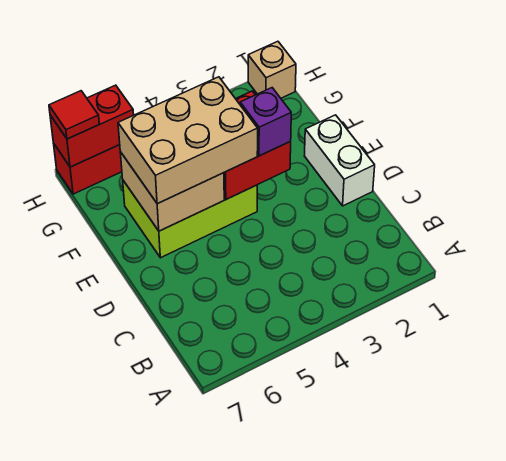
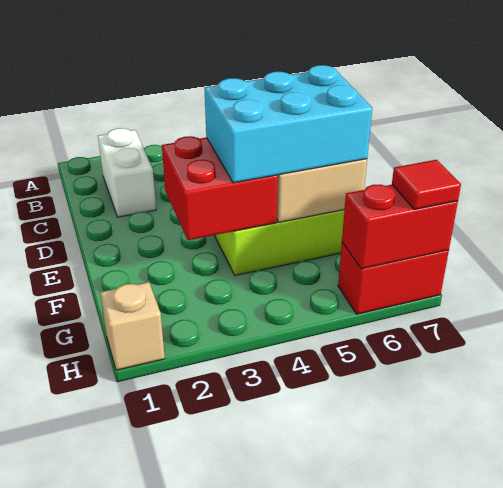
white brick D1:E1 level 1 -> white brick B2:C2 level 1
purple brick E3 level 3 -> none
tan brick E4:F6 level 3 -> cyan brick E4:F6 level 3

